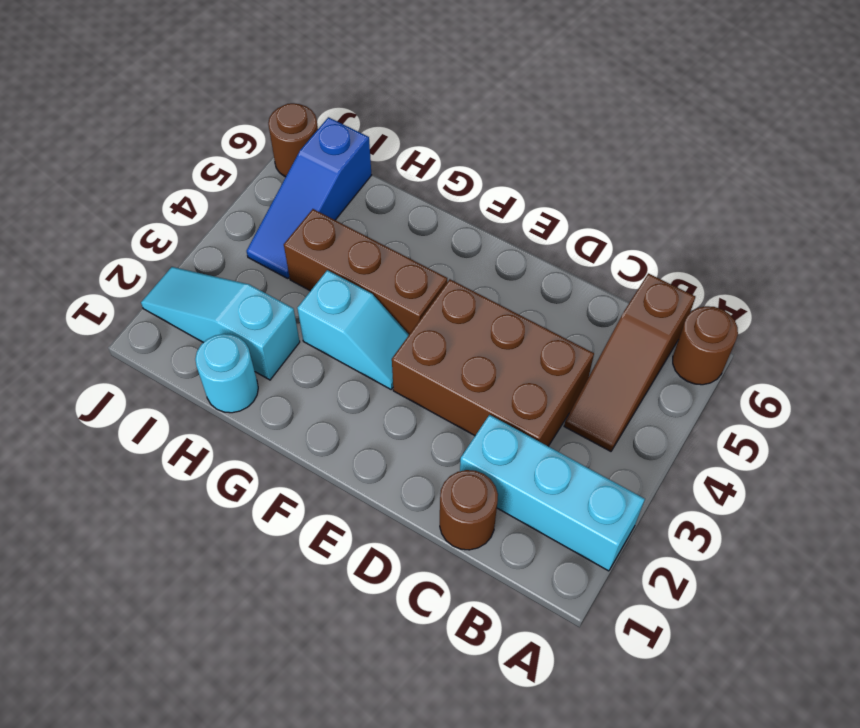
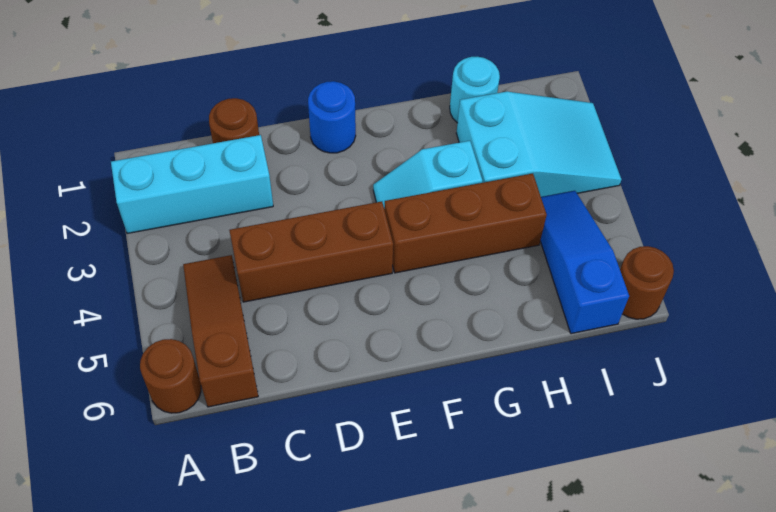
brown brick C3:E4 level 1 -> brown brick C4:E4 level 1
none -> blue round brick E1 level 1
cyan slope H2:J2 level 1 top H -> cyan slope H2:J3 level 1 top H

